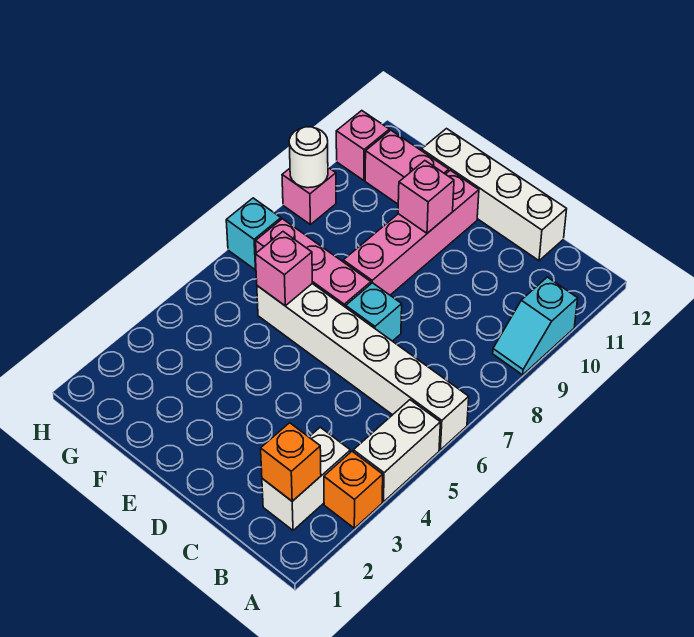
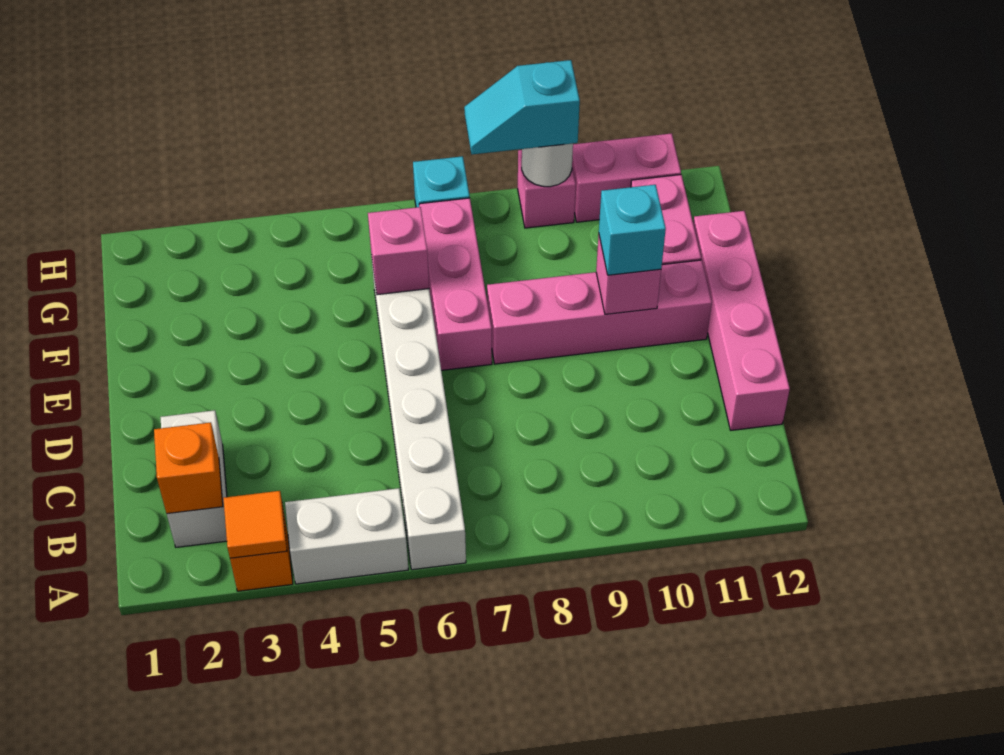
none -> orange tile A3 level 2
cyan slope A9:A10 level 1 top 10 -> cyan slope H8:H9 level 3 top 9
white brick B2:B3 level 1 -> white brick B2:C2 level 1
white brick C12:F12 level 1 -> pink brick C12:F12 level 1
cyan brick D7 level 1 -> cyan brick E10 level 3
pink brick H11 level 1 -> pink brick H10:H11 level 1

